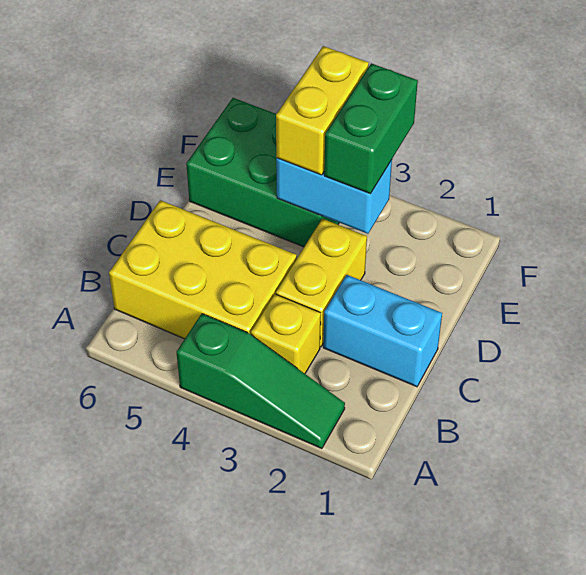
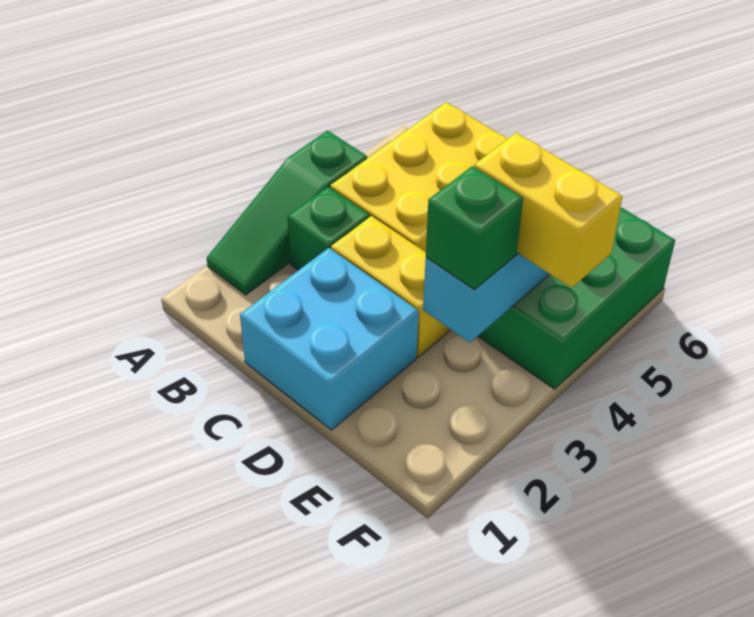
yellow brick B3 level 1 -> green brick B3 level 1
cyan brick C1:C2 level 1 -> cyan brick C1:D2 level 1
green brick E3:F3 level 3 -> green brick E3 level 3

